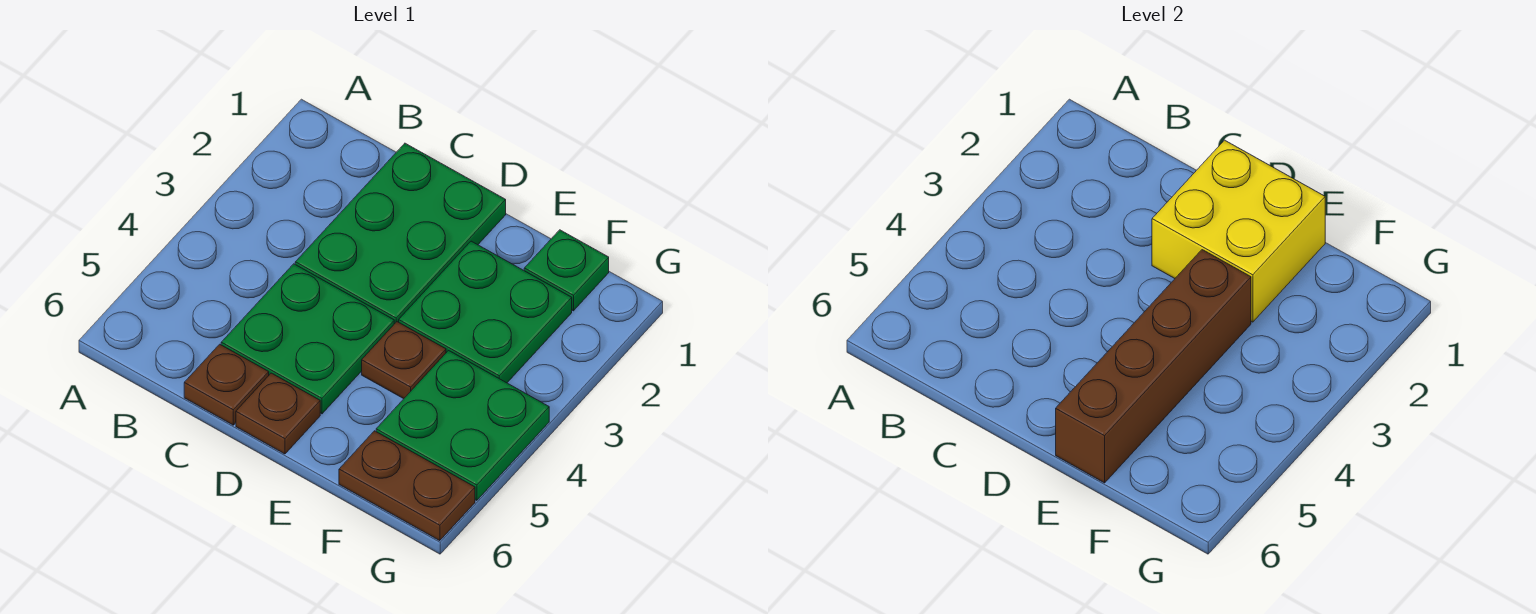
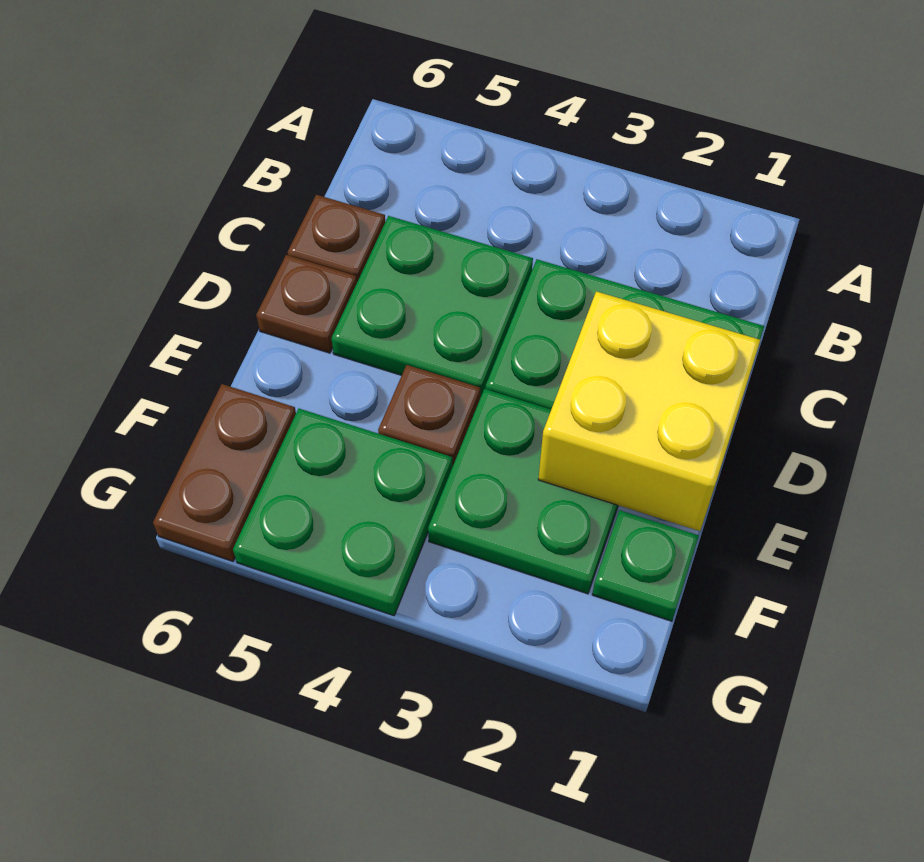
brown brick E3:E6 level 2 -> none

